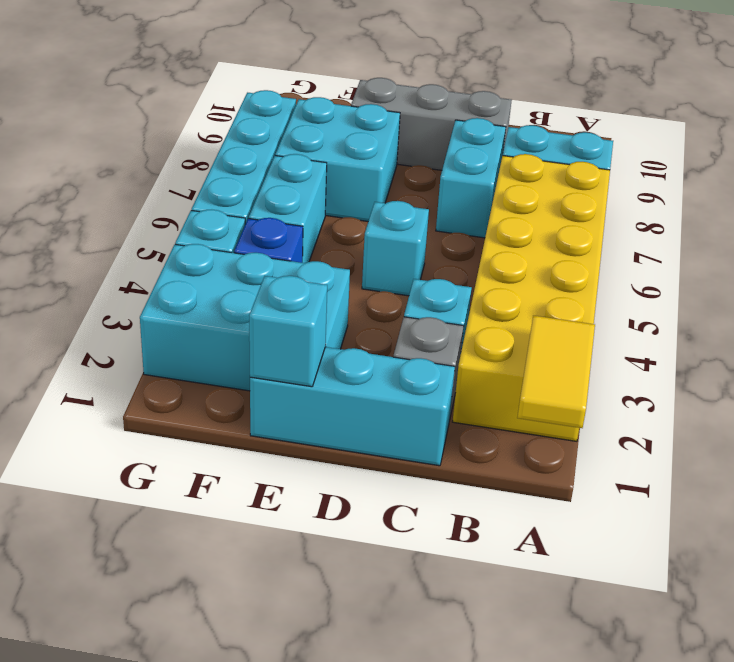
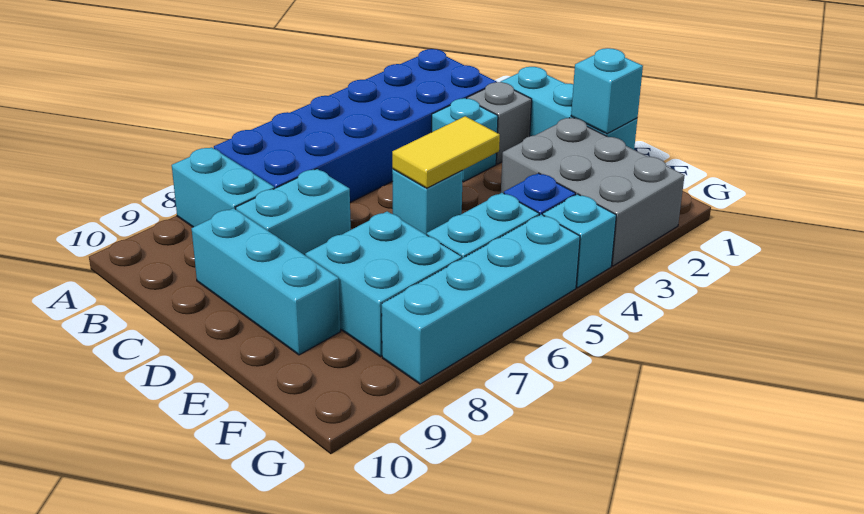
yellow tile A1:A2 level 2 -> yellow tile D4:D5 level 2
yellow brick A2:B7 level 1 -> blue brick A2:B7 level 1
grey brick C9:E9 level 1 -> cyan brick C9:E9 level 1
cyan brick E2:G3 level 1 -> grey brick E2:G3 level 1

